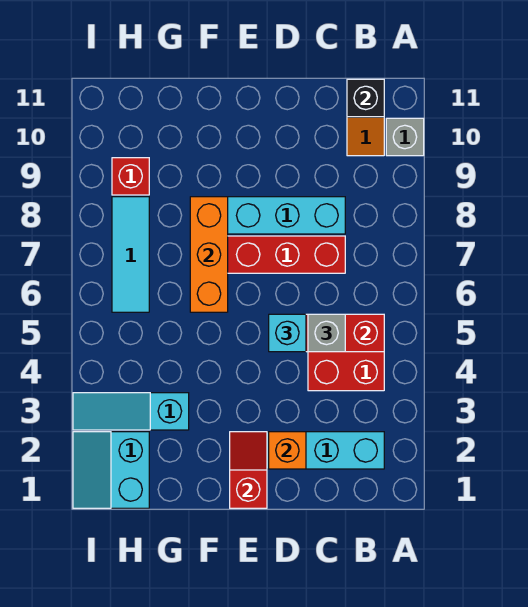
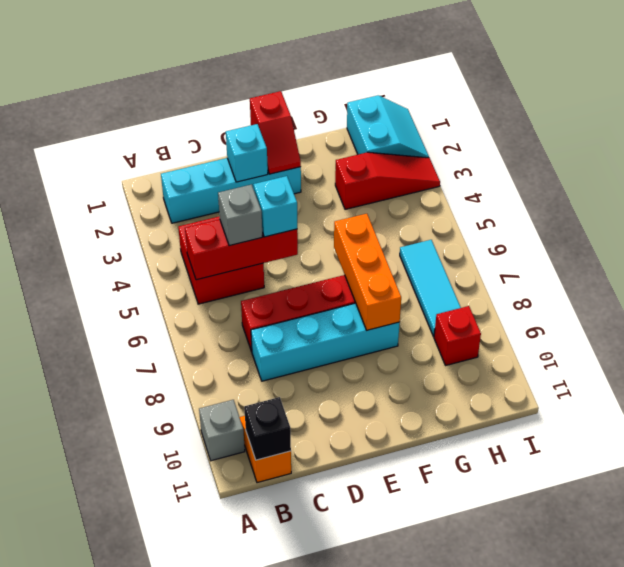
orange brick D2 level 2 -> cyan brick D2 level 2
cyan slope G3:I3 level 1 top G -> red slope G3:I3 level 1 top G

